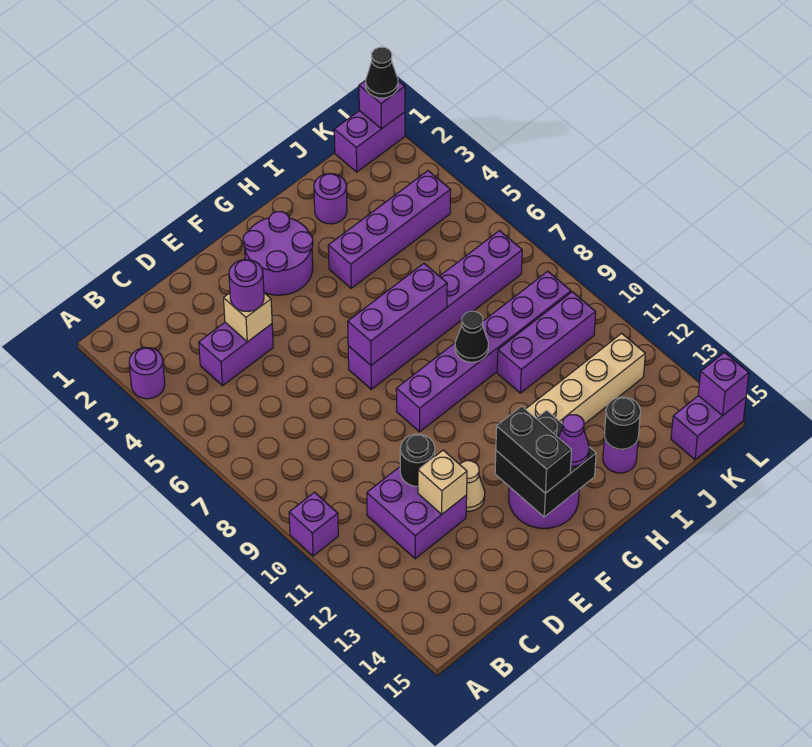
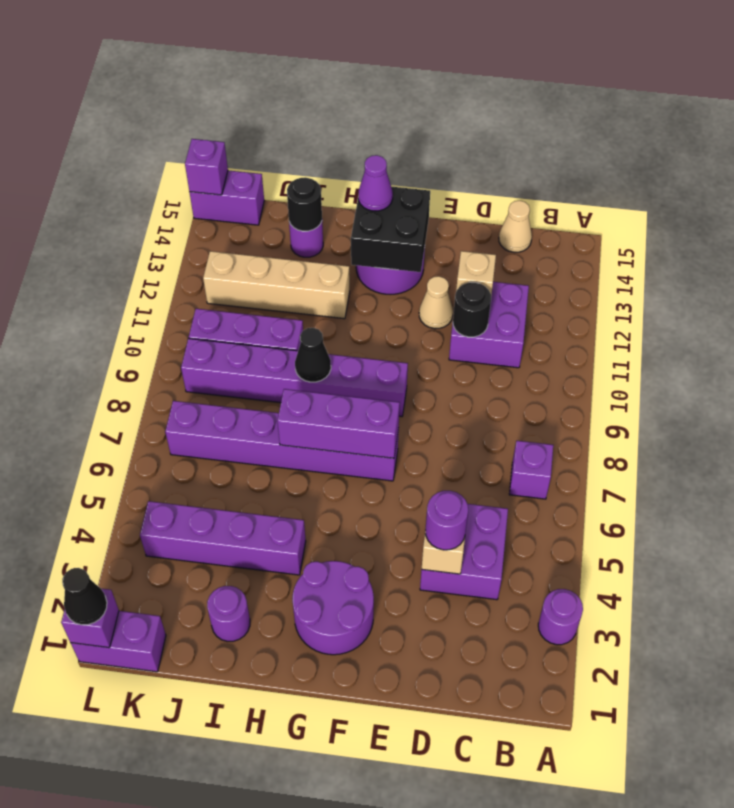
purple brick A10 level 1 -> purple brick B7 level 1
purple brick C4:D4 level 1 -> purple brick C4:D5 level 1
none -> tan cone C15 level 1
black brick F13:F14 level 3 -> none

